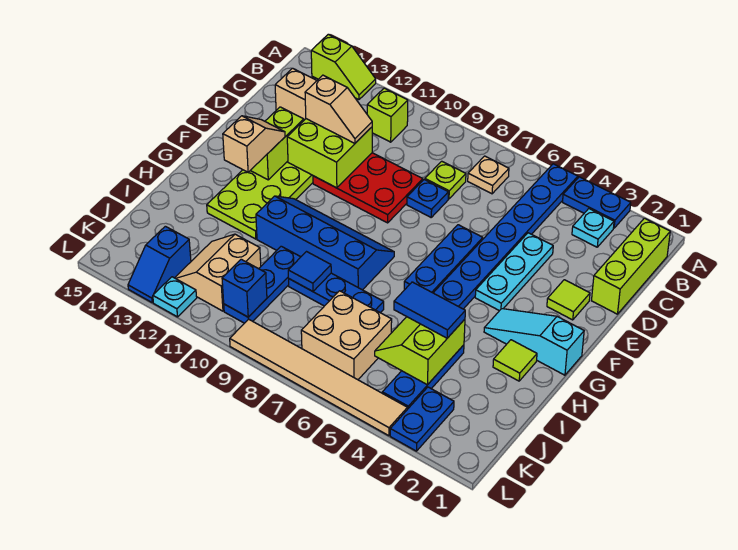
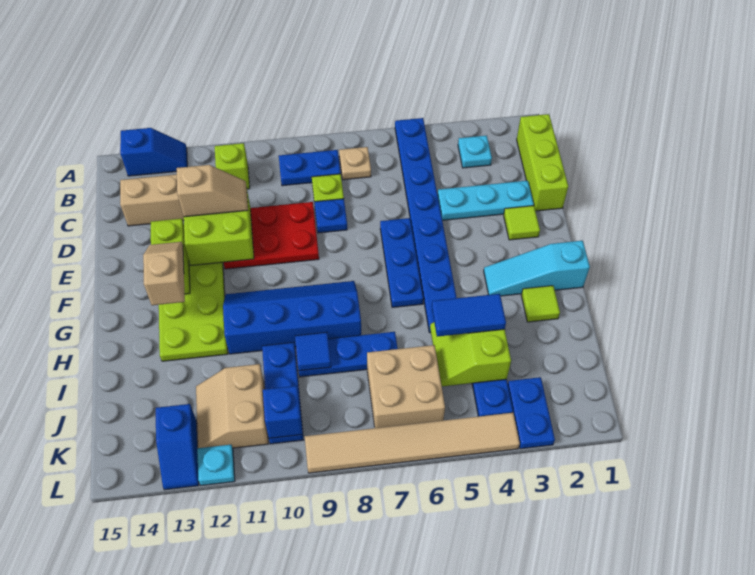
blue plate A3:A4 level 1 -> blue plate B8:B9 level 1
lime slope A13:A14 level 1 top 14 -> blue slope A13:A14 level 1 top 14
cyan plate D4:F4 level 1 -> cyan plate D2:D4 level 1

